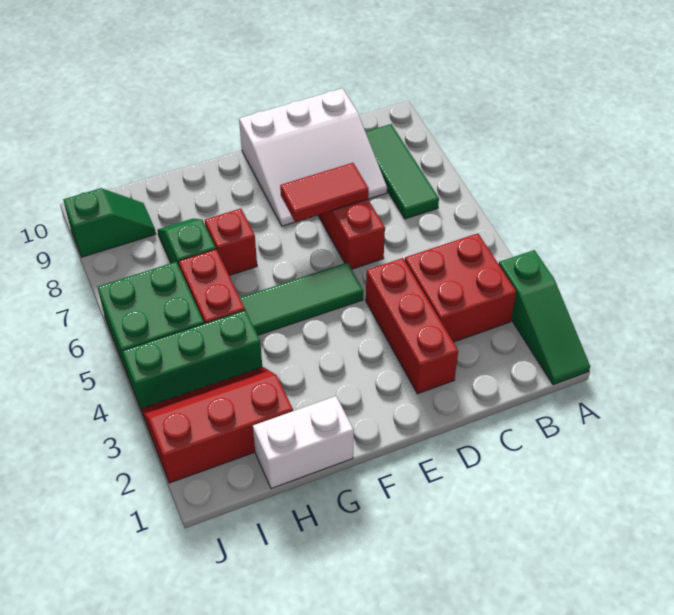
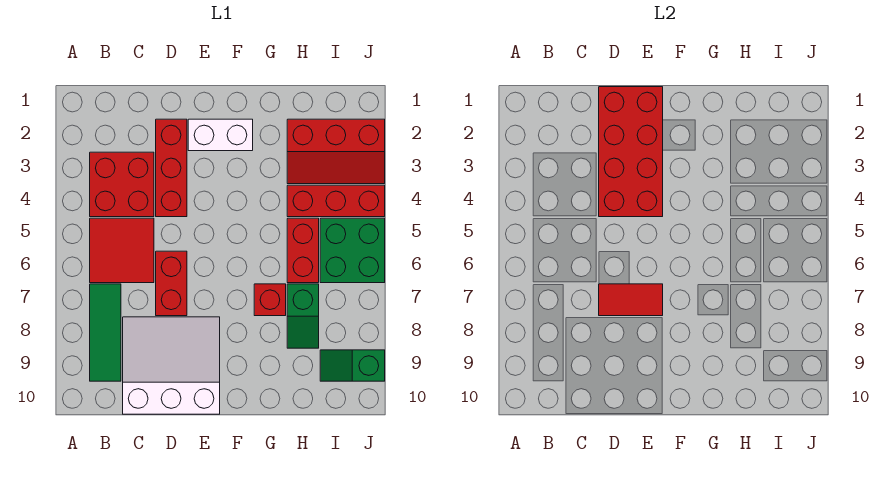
green slope A1:A3 level 1 top 3 -> none
none -> red tile B5:C6 level 1
none -> red brick D1:E4 level 2
green tile E5:G5 level 1 -> none
white brick G1:H1 level 1 -> white brick E2:F2 level 1
green brick H4:J4 level 1 -> red brick H4:J4 level 1

